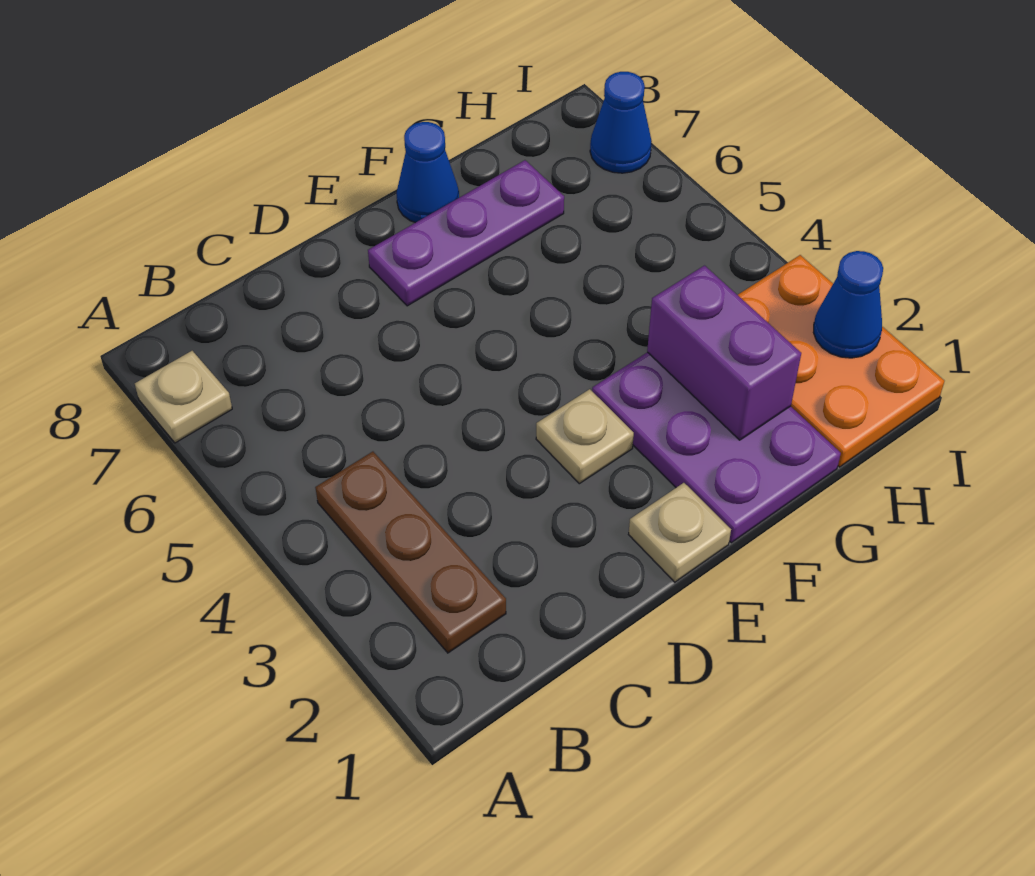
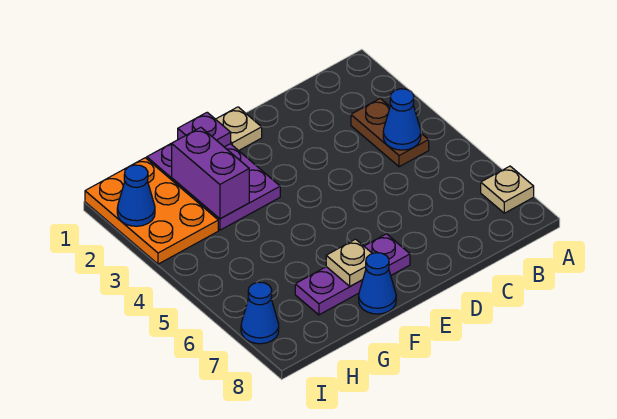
brown plate B2:B4 level 1 -> brown plate B3:B4 level 1
none -> blue cone B4 level 2
tan plate E3 level 1 -> tan plate F7 level 2
none -> purple plate F1 level 2

